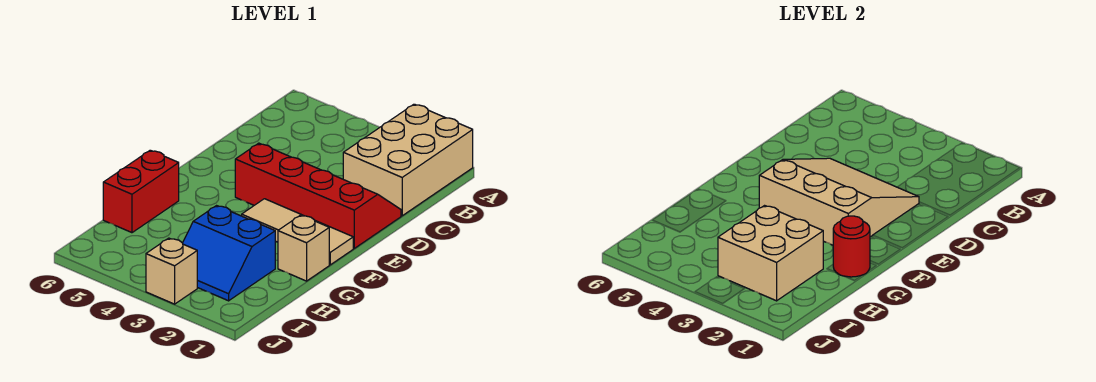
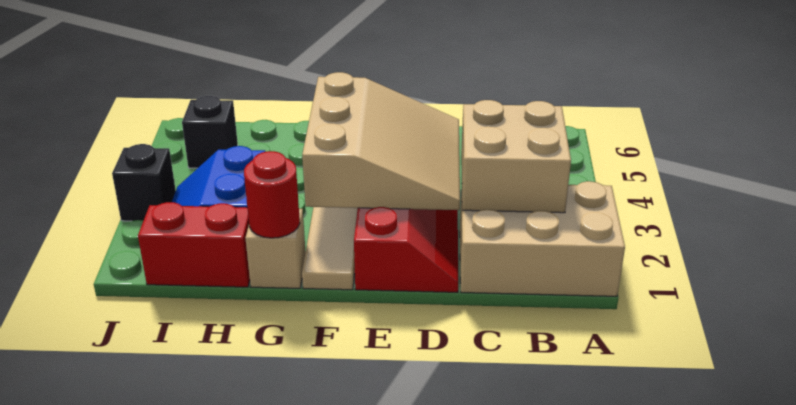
red brick G6:H6 level 1 -> red brick H1:I1 level 1
tan brick H2:I3 level 2 -> tan brick B2:C3 level 2
none -> black brick I5 level 1
tan brick J3 level 1 -> black brick J3 level 1

